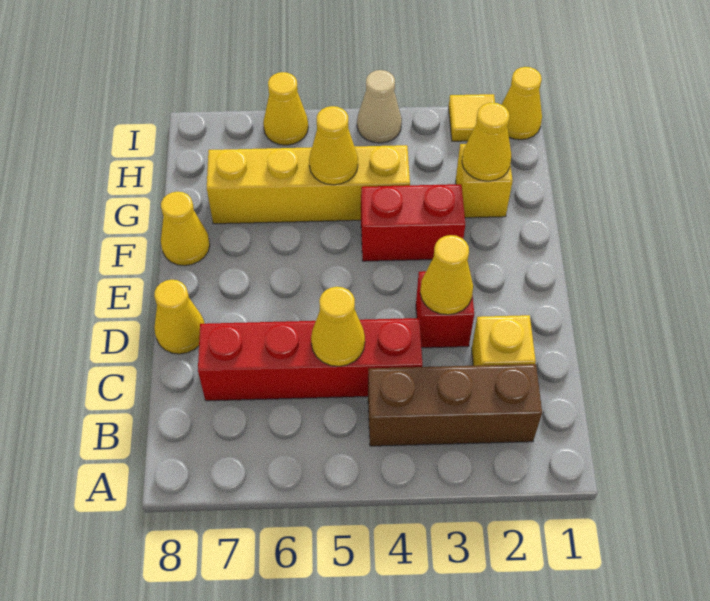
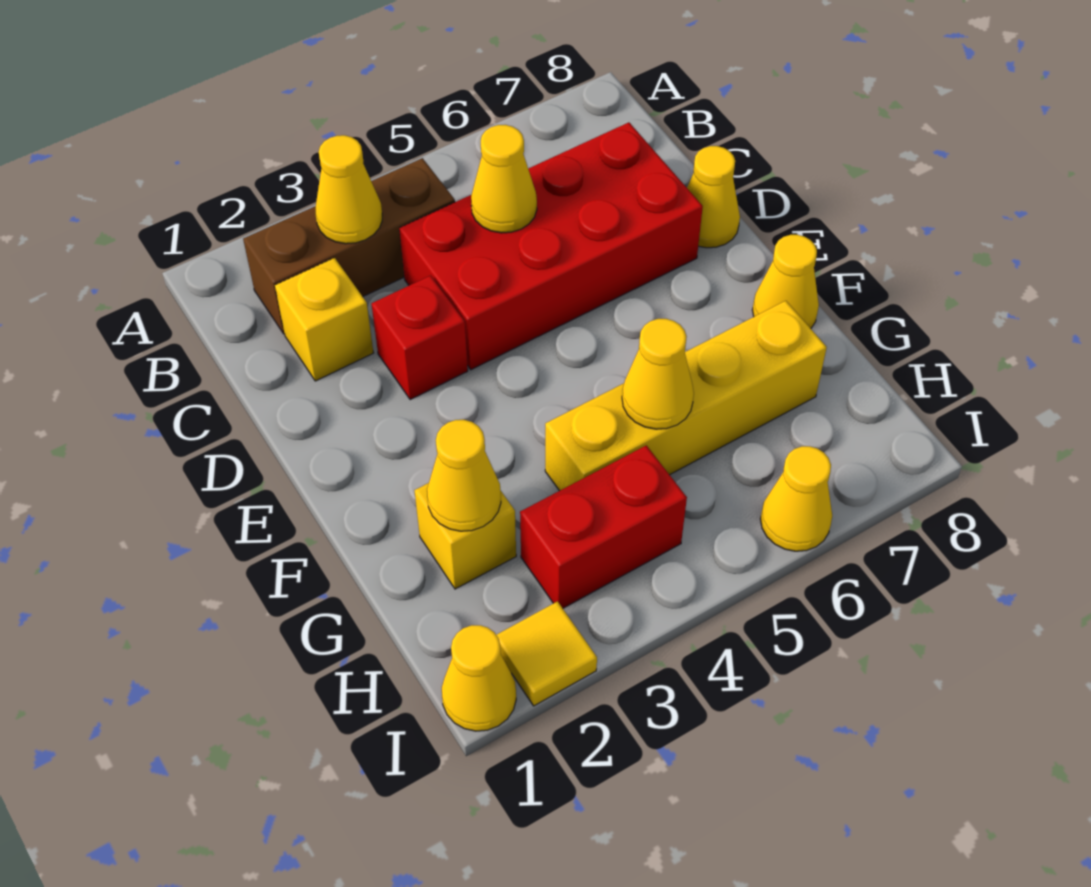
red brick C4:C7 level 1 -> red brick C4:D7 level 1
yellow cone D3 level 2 -> yellow cone B3 level 2
red brick F3:F4 level 1 -> red brick H3:H4 level 1
tan cone I4 level 1 -> none

